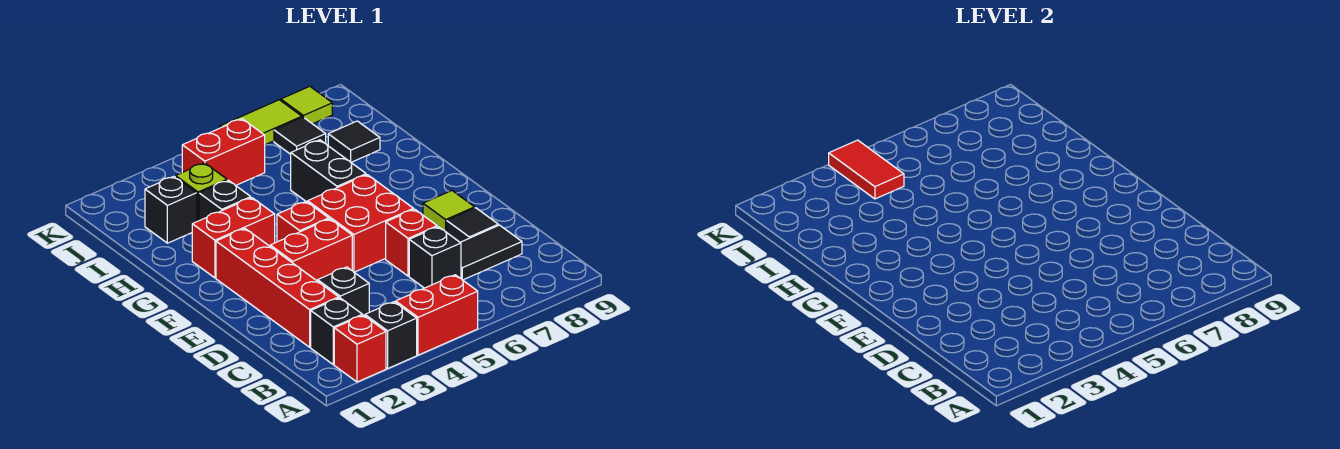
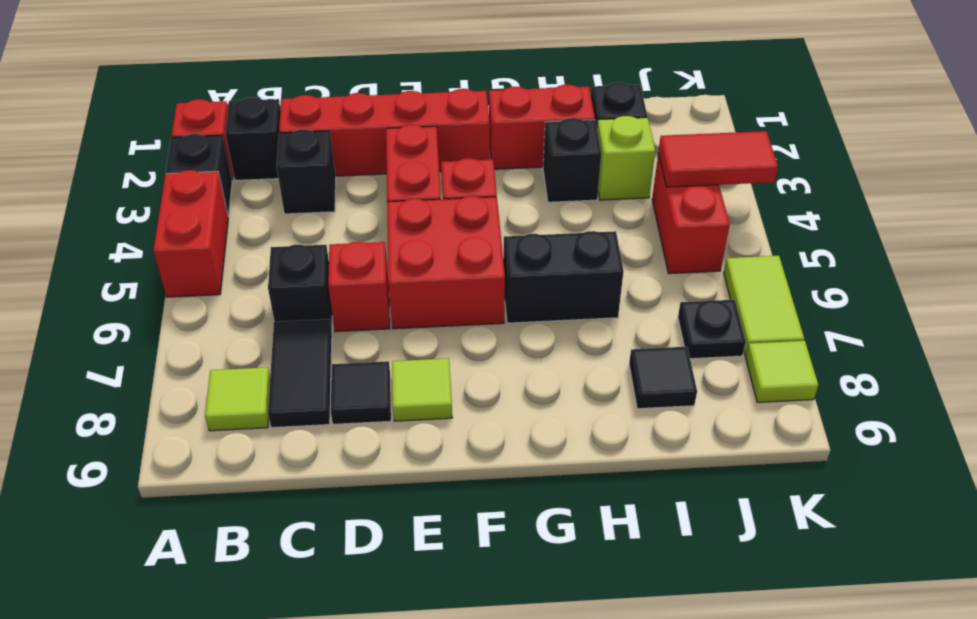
none -> lime tile B8 level 1
red brick G2:G3 level 1 -> red brick G2:H2 level 1
black tile J7 level 1 -> black plate J7 level 1

